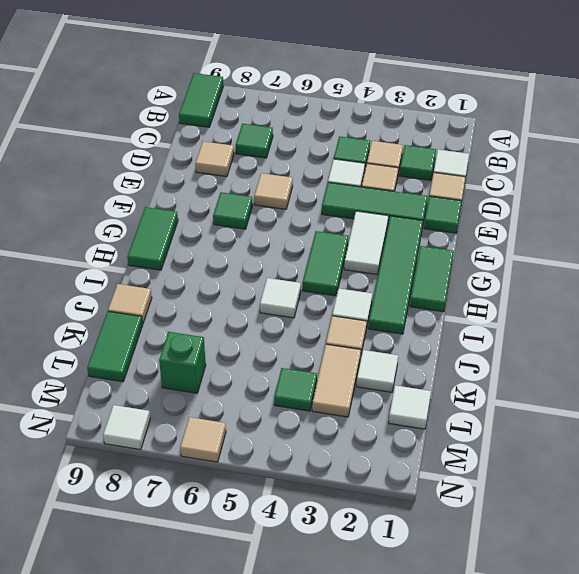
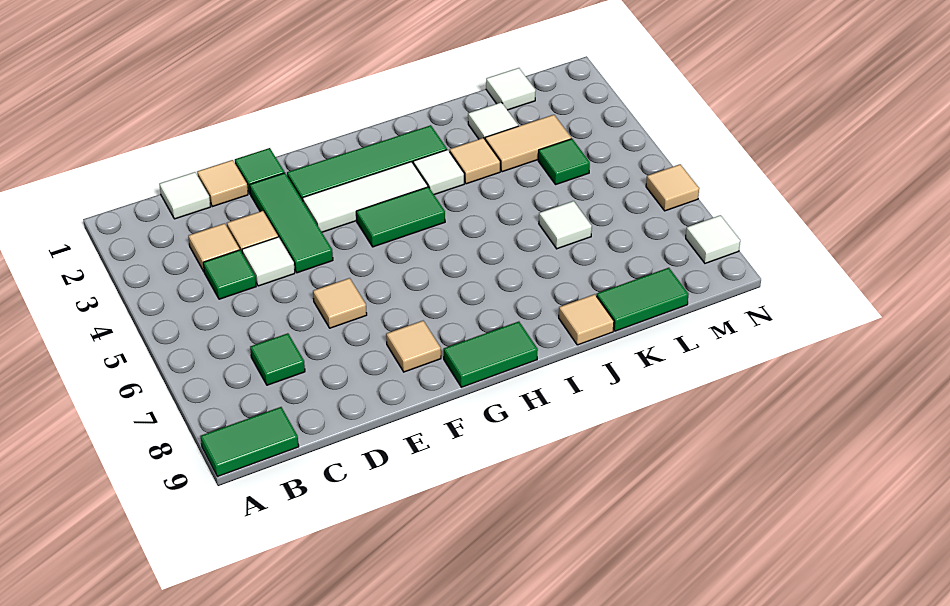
green tile C2 level 1 -> none
tan tile D8 level 1 -> tan tile F8 level 1
white tile F3:G3 level 1 -> white tile F3:H3 level 1
green tile F7 level 1 -> none
green tile G1:H1 level 1 -> none
white tile I5 level 1 -> white tile K6 level 1
green brick L7 level 1 -> none

